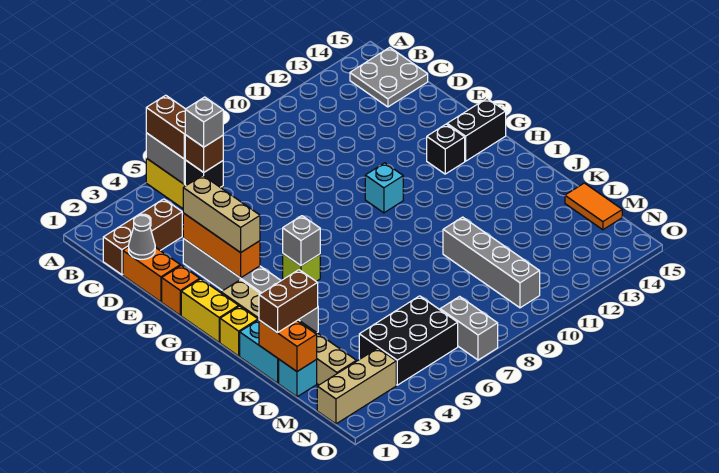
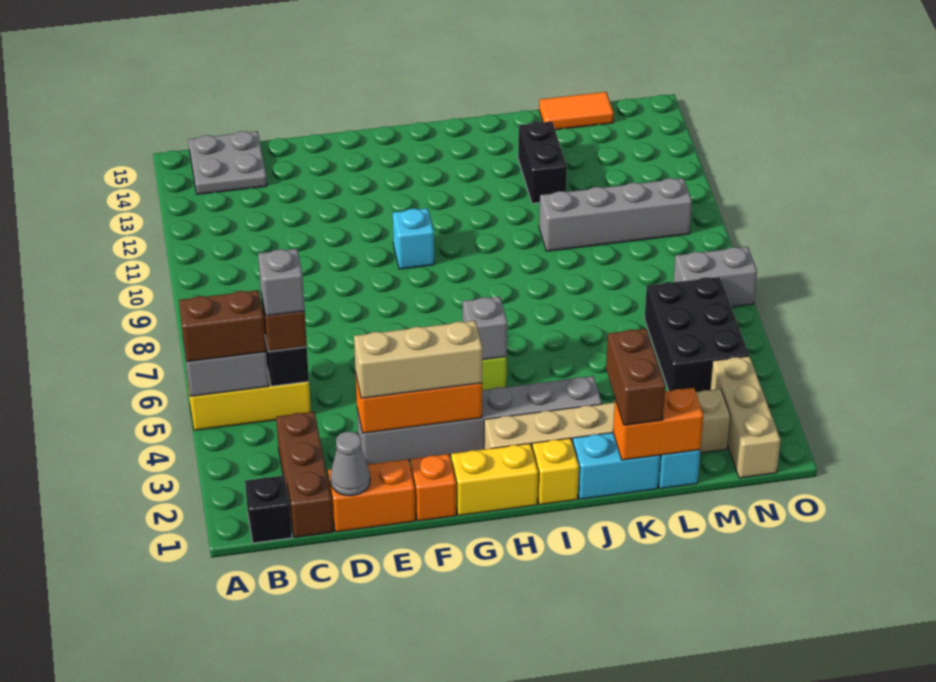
black brick G13 level 1 -> black brick B1 level 1
black brick G14:G15 level 1 -> black brick K12:K13 level 1

